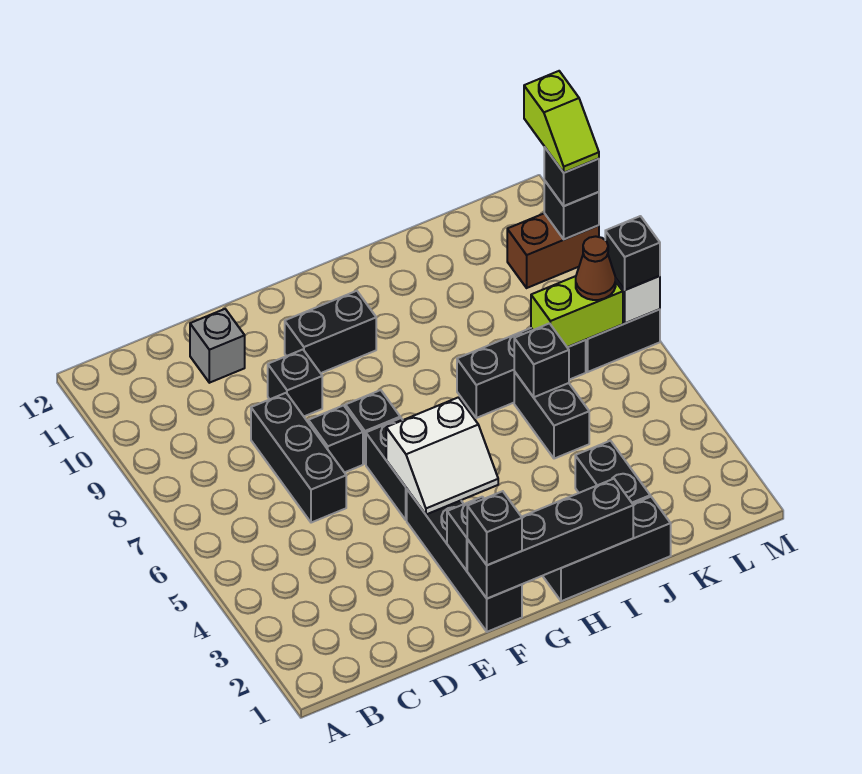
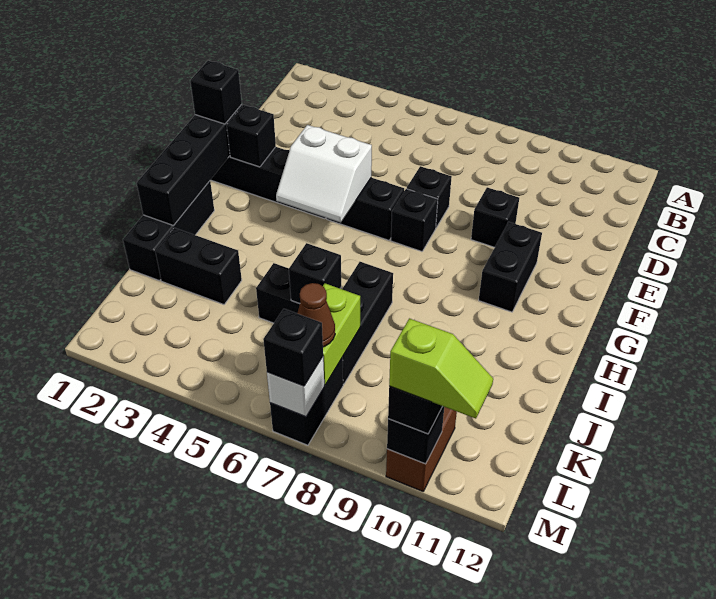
black brick D6:D8 level 1 -> none
grey brick D11 level 1 -> none
white slope F4:G5 level 2 top 5 -> white slope F4:G5 level 2 top F
lime slope M10:M11 level 4 top 11 -> lime slope M10:M11 level 4 top 10

